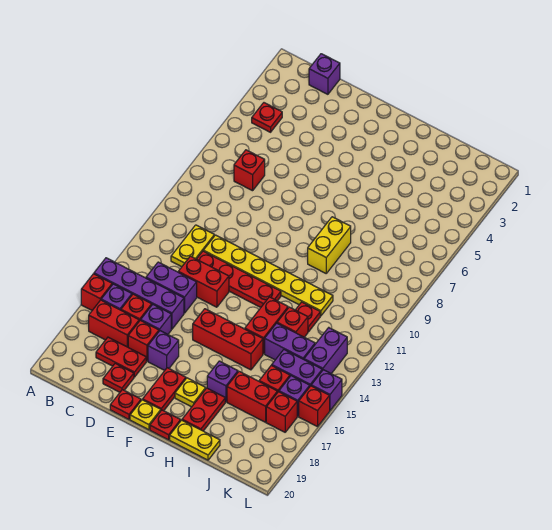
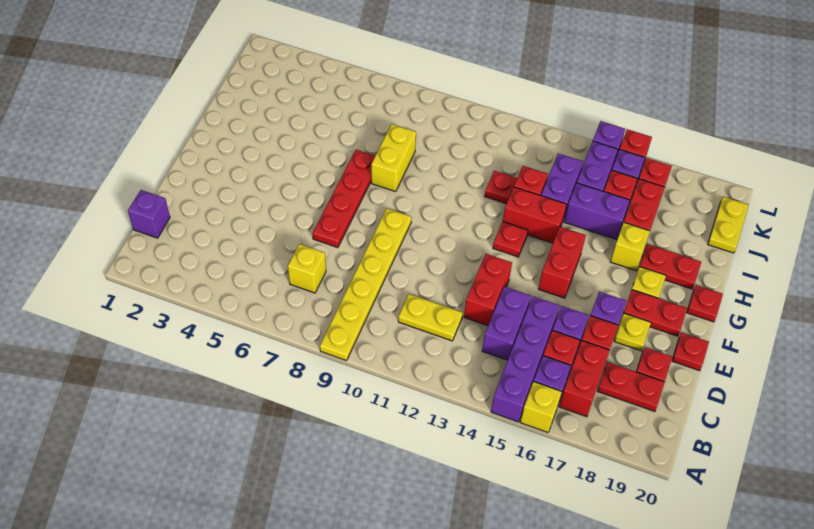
red brick A16 level 1 -> yellow brick A16 level 1
red plate B4 level 1 -> red plate G13 level 1
red brick C7 level 1 -> yellow brick C7 level 1
red plate C18:D18 level 1 -> red plate C18:C19 level 1
yellow plate D11:I11 level 1 -> yellow plate A9:F9 level 1
red plate D12:G12 level 1 -> red plate E7:H7 level 1
red brick F15:H15 level 1 -> red brick F15:G15 level 1
yellow plate F20 level 1 -> yellow plate E18 level 1
yellow brick H8:H9 level 1 -> yellow brick H8:I8 level 1
purple brick H17 level 1 -> yellow brick H17 level 1
yellow plate H20:I20 level 1 -> yellow plate J20:K20 level 1
purple brick K13:K14 level 1 -> purple brick I15:I16 level 1

